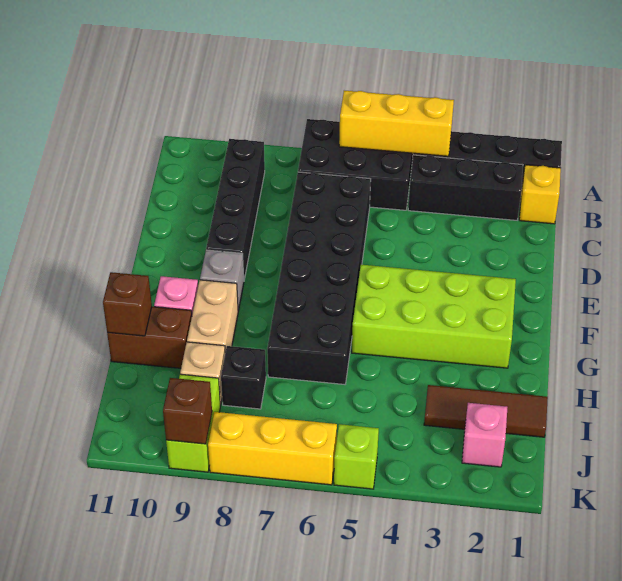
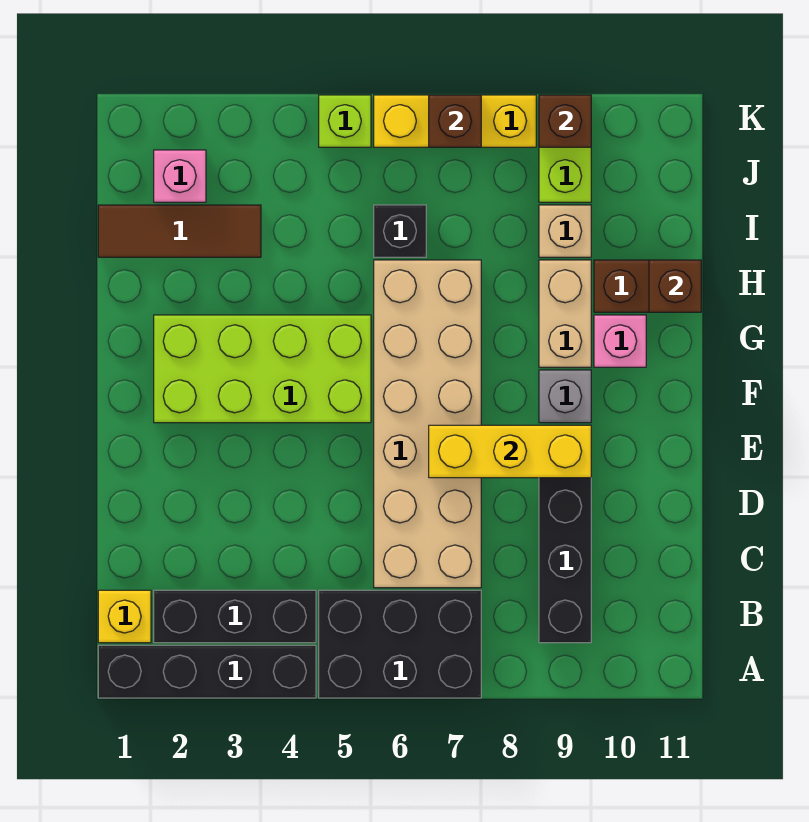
yellow brick A4:A6 level 2 -> yellow brick E7:E9 level 2
black brick C6:H7 level 1 -> tan brick C6:H7 level 1
black brick I8 level 1 -> black brick I6 level 1
none -> brown brick K7 level 2

